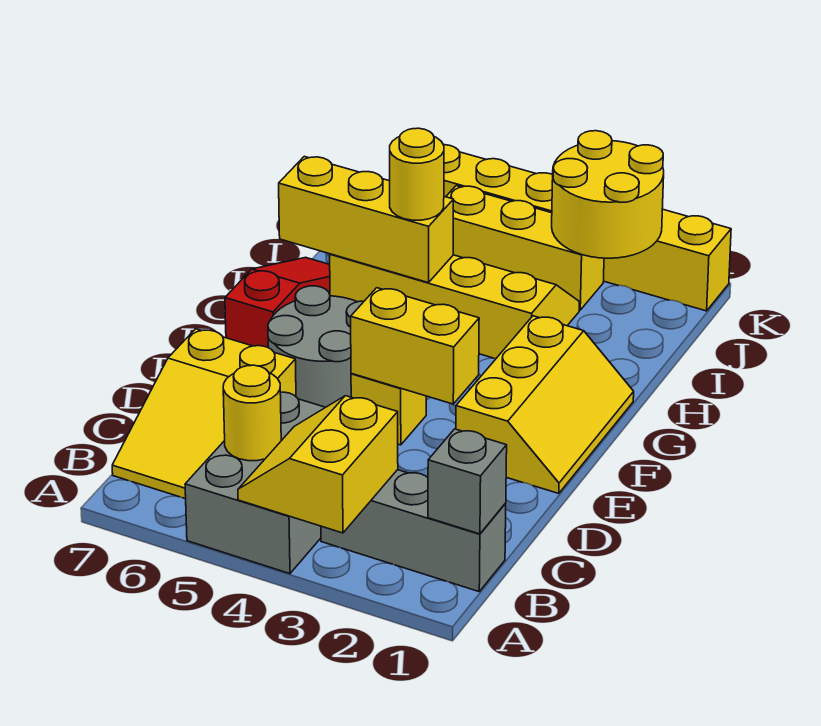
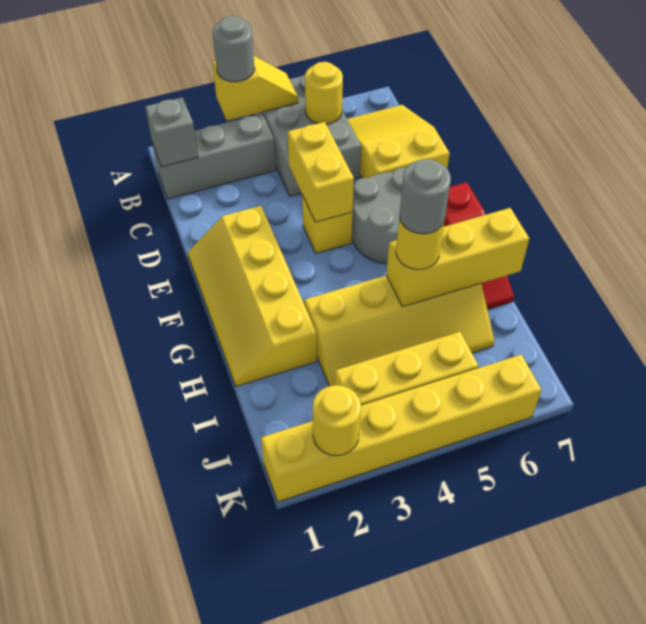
yellow slope A3:B4 level 2 top 3 -> yellow slope A3:A4 level 2 top 3
none -> grey round brick A3 level 3
yellow slope E1:G2 level 1 top 2 -> yellow slope E1:H2 level 1 top 2
yellow brick E3:E4 level 2 -> yellow brick D4:E4 level 2
none -> grey round brick H5 level 4
yellow round brick J2:K3 level 2 -> yellow round brick K2 level 2

